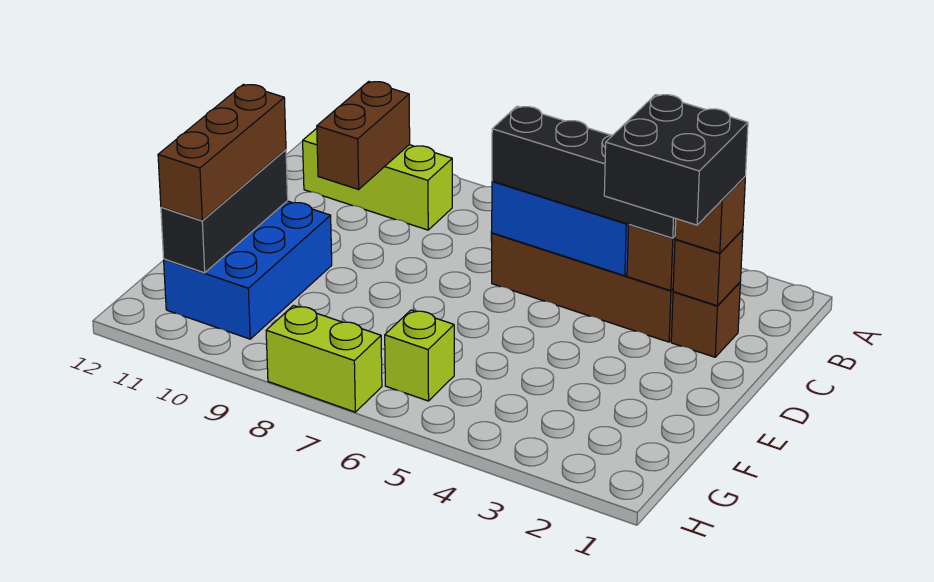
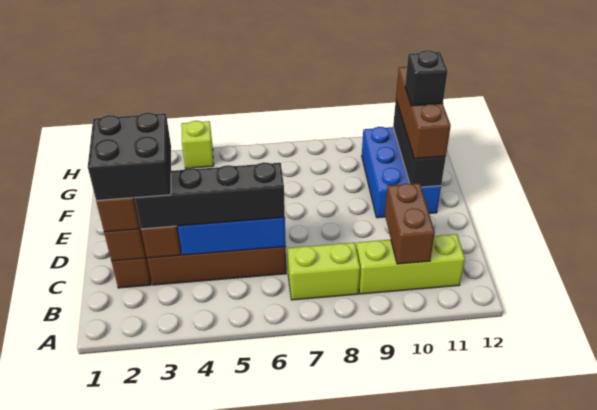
none -> black brick F11 level 4
lime brick G6 level 1 -> lime brick H4 level 1
lime brick H7:H8 level 1 -> lime brick B7:B8 level 1

